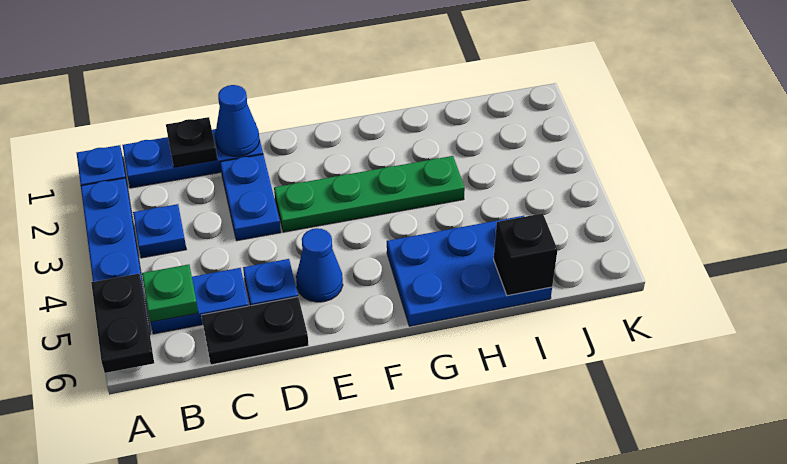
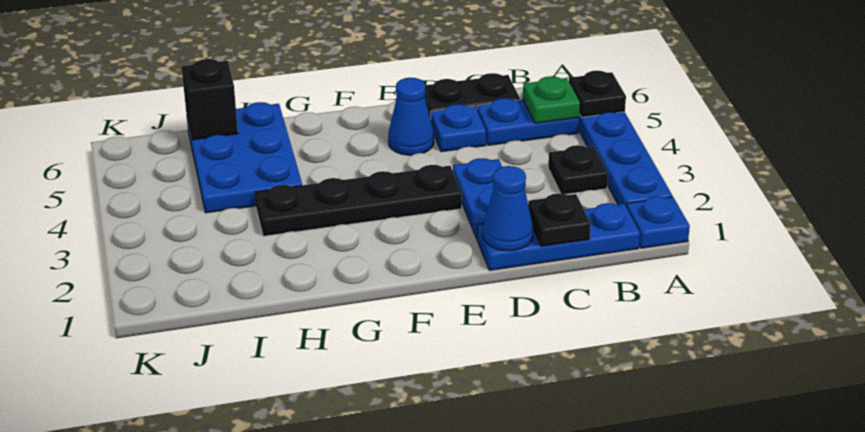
black plate A5:A6 level 2 -> black plate A5 level 2
blue plate B3 level 1 -> black plate B3 level 1
green plate E3:H3 level 1 -> black plate E3:H3 level 1
blue plate G5:I6 level 1 -> blue plate H4:I6 level 1

